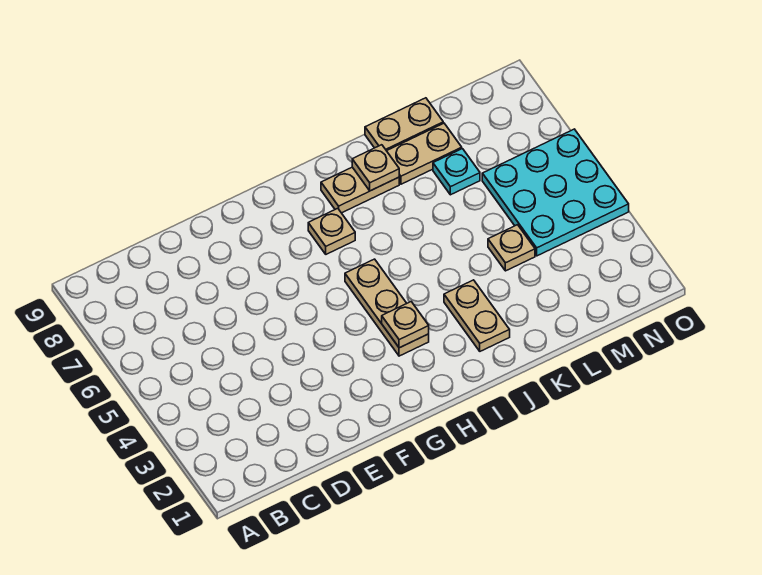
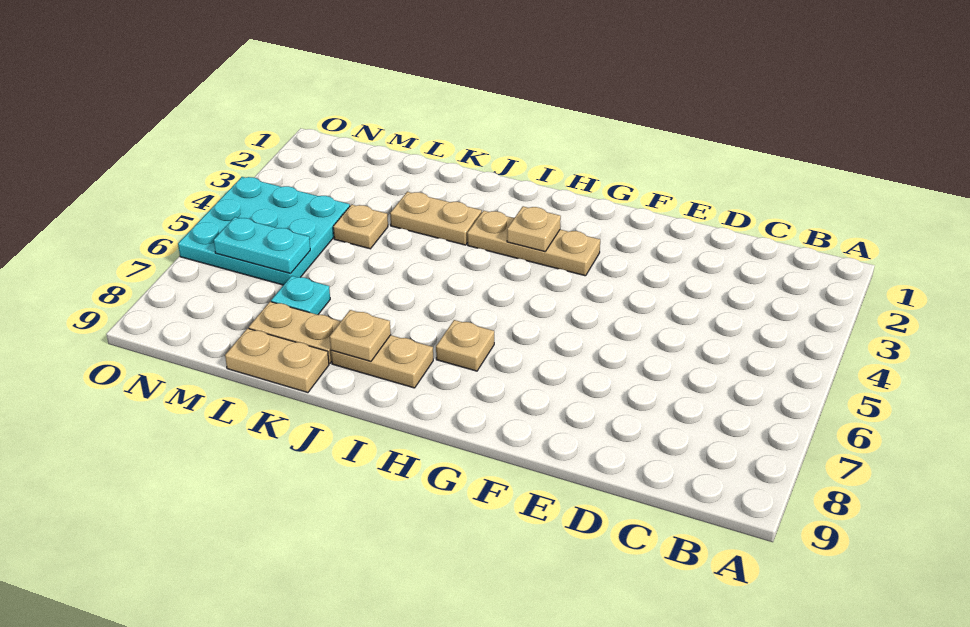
tan plate H3:H5 level 1 -> tan plate G3:I3 level 1
tan plate J2:J3 level 1 -> tan plate J3:K3 level 1
none -> cyan plate M6:N6 level 2

